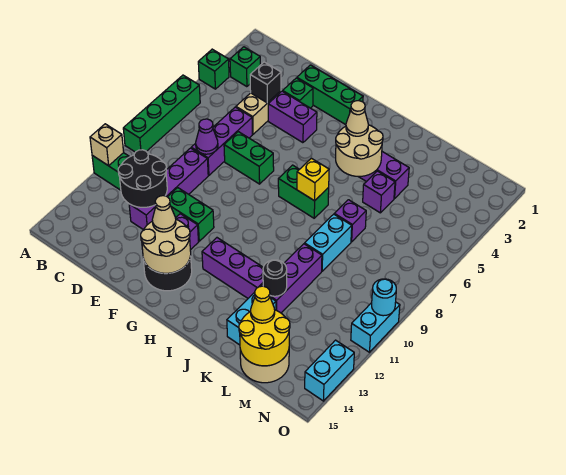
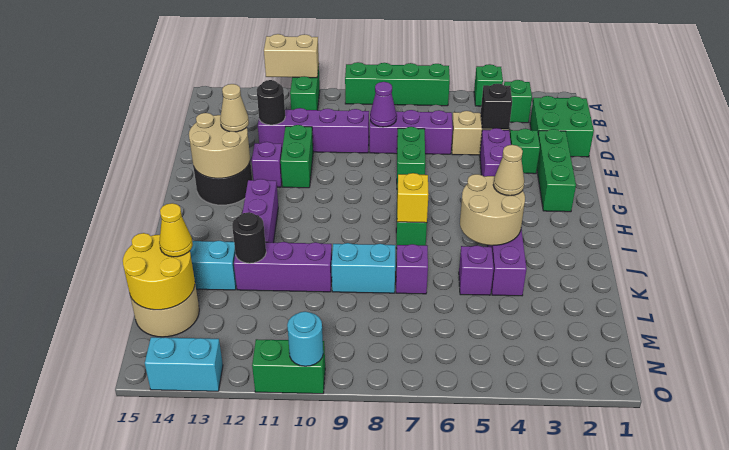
tan brick A11 level 2 -> tan brick A11:A12 level 2
none -> green brick C1:D2 level 1
black round brick C11:D12 level 2 -> black round brick D12 level 2
cyan brick O10:O11 level 1 -> green brick O10:O11 level 1

